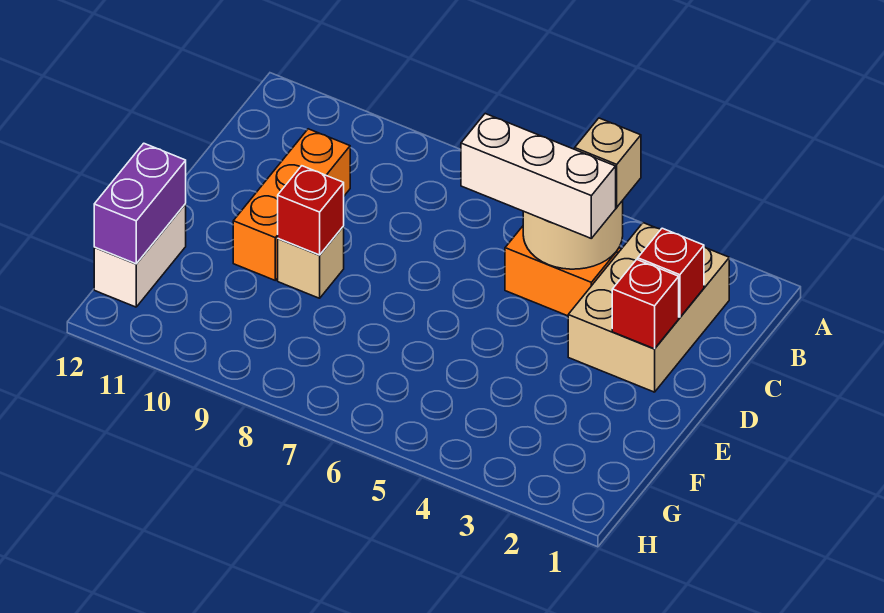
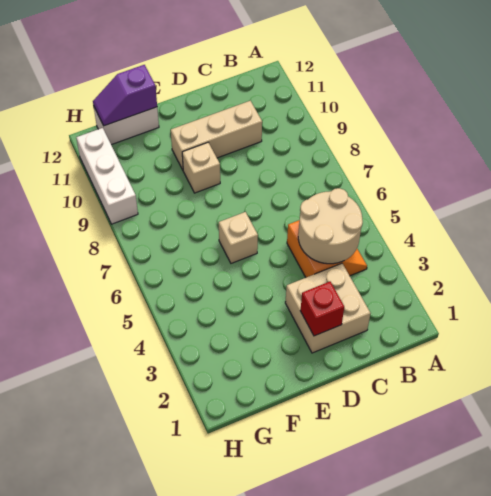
tan brick B2:D3 level 1 -> tan brick C2:D3 level 1
tan brick B4 level 3 -> tan brick E6 level 1
red brick C2 level 2 -> none
white brick C4:C6 level 3 -> white brick H9:H11 level 1
orange brick C10:E10 level 1 -> tan brick C10:E10 level 1
red brick E9 level 2 -> none
purple brick F12:G12 level 2 -> purple slope F12:G12 level 2 top F

